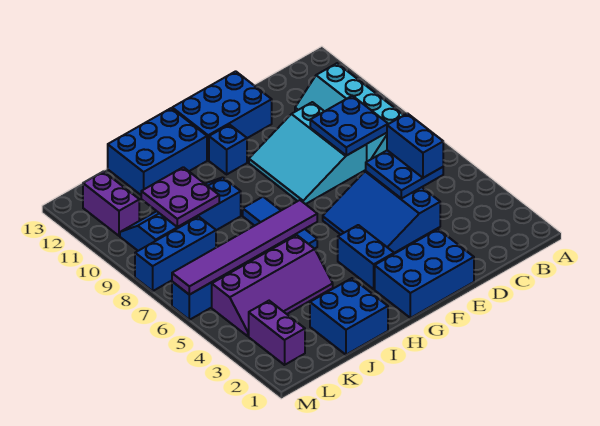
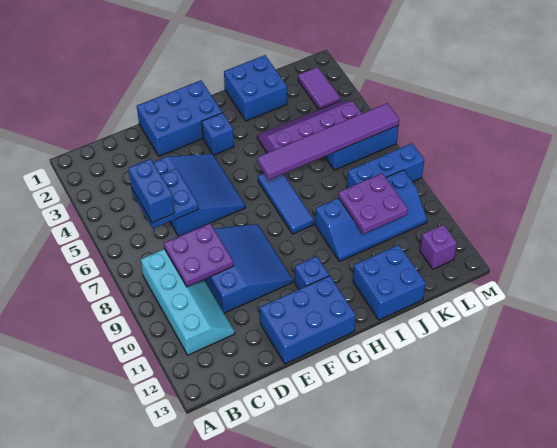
blue plate C8:D9 level 2 -> purple plate C8:D9 level 2
cyan slope D8:F10 level 1 top D -> blue slope D8:F10 level 1 top D
blue brick G3:G4 level 1 -> blue brick G3 level 1
blue brick H12:J13 level 1 -> blue brick I12:J13 level 1
purple brick L2:L3 level 1 -> purple tile L2:L3 level 1
purple brick L11:L12 level 1 -> purple brick L12 level 1

